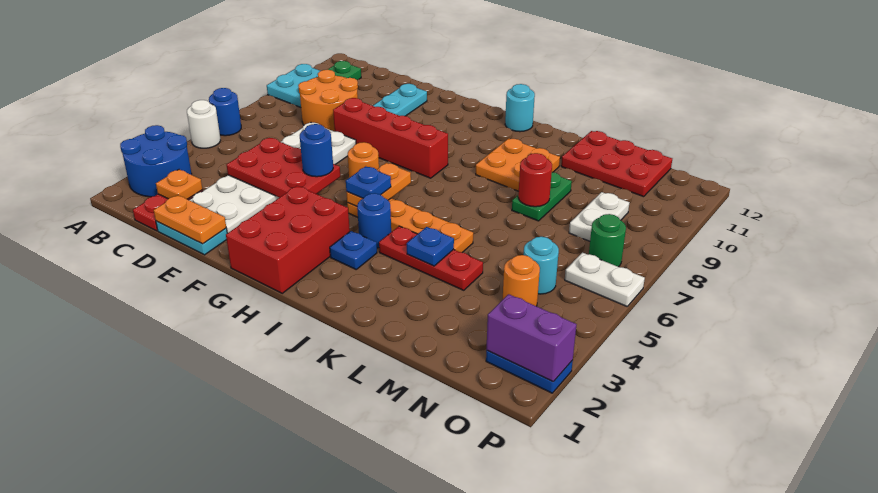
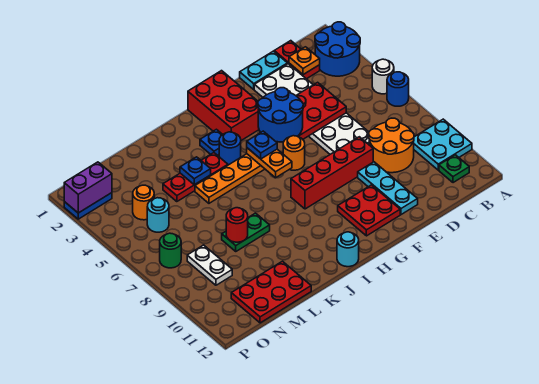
orange plate D1:E1 level 2 -> none
blue round brick F5 level 3 -> blue round brick F4:G5 level 3
none -> red plate F10:G11 level 1
orange plate J9:K10 level 1 -> none
green plate L8:L9 level 1 -> green plate K8:L8 level 1
white plate O6:P6 level 1 -> none

